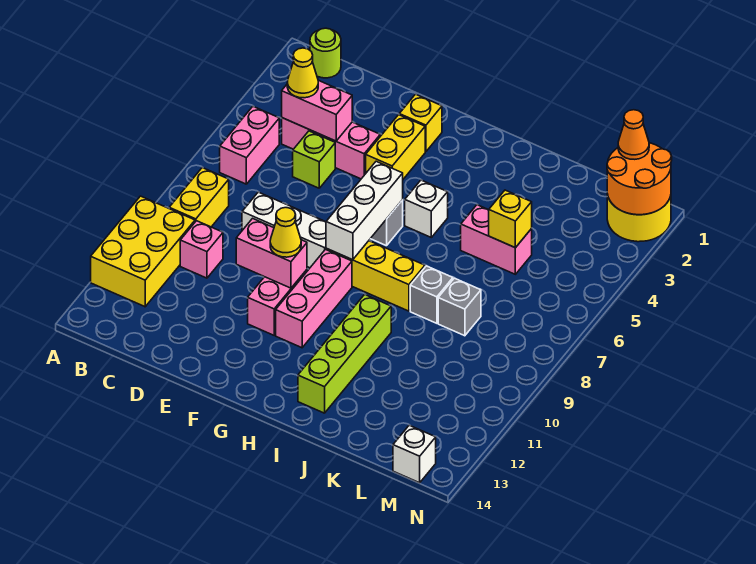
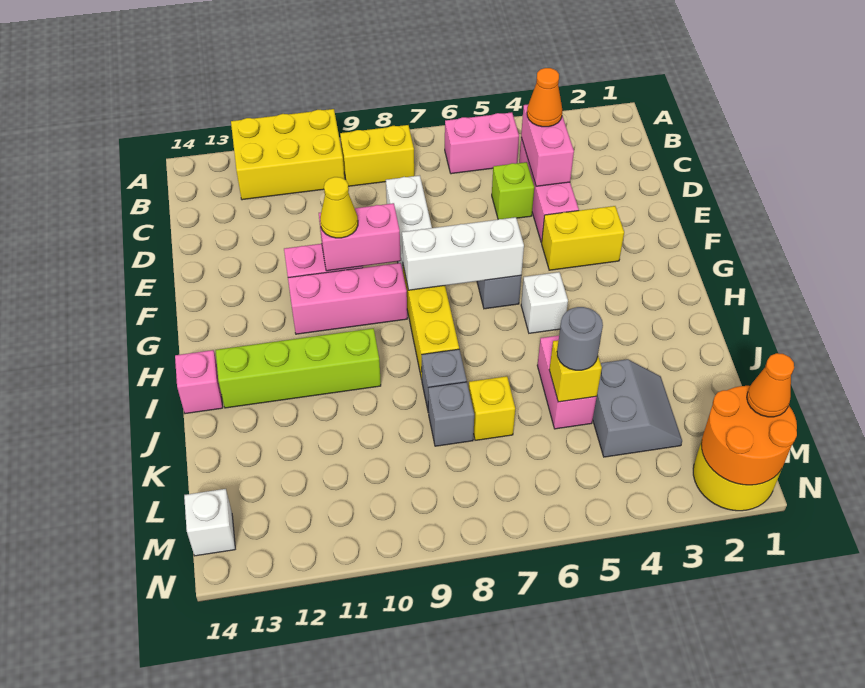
lime round brick B1 level 1 -> none
yellow cone C4 level 3 -> orange cone C4 level 3
pink brick C10 level 1 -> pink brick I14 level 1
pink brick E10:F10 level 2 -> pink brick F9:F10 level 2
yellow brick F2 level 1 -> yellow brick K7 level 1
none -> grey slope K3:L4 level 1 top 4
none -> grey round brick K5 level 3

